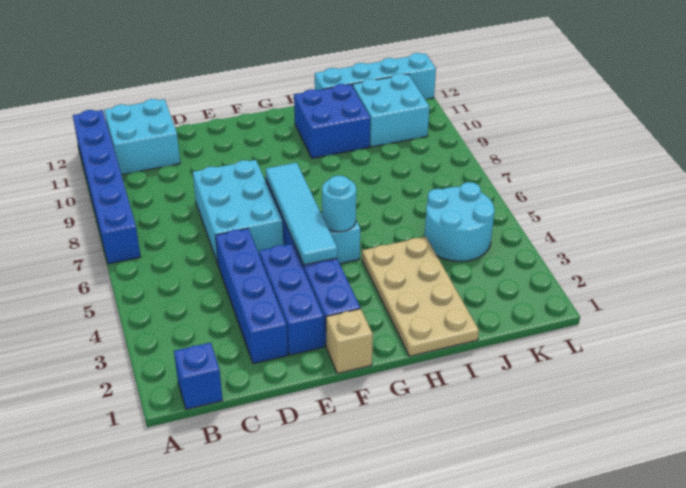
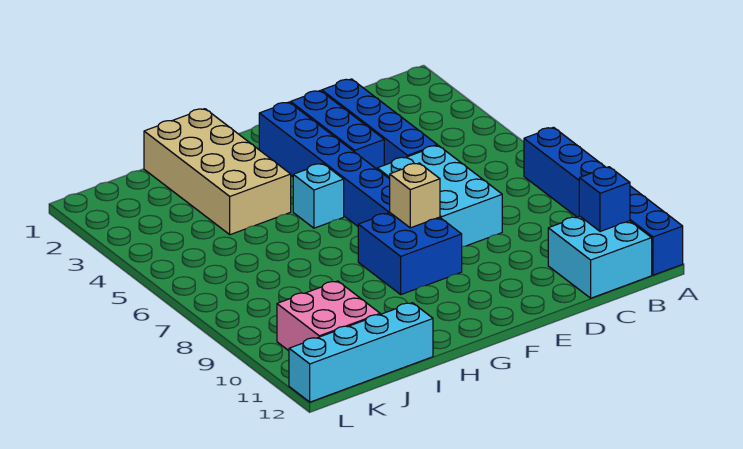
blue brick B1 level 1 -> blue brick B11 level 2
tan brick F1 level 1 -> tan brick F8 level 2
cyan tile F4:F7 level 2 -> none
cyan round brick G5 level 2 -> none
tan plate H1:I4 level 1 -> tan brick H1:I4 level 1
blue brick H10:I11 level 1 -> blue brick F8:G9 level 1
cyan round brick J4:K5 level 1 -> none
cyan brick J10:K11 level 1 -> pink brick J10:K11 level 1

